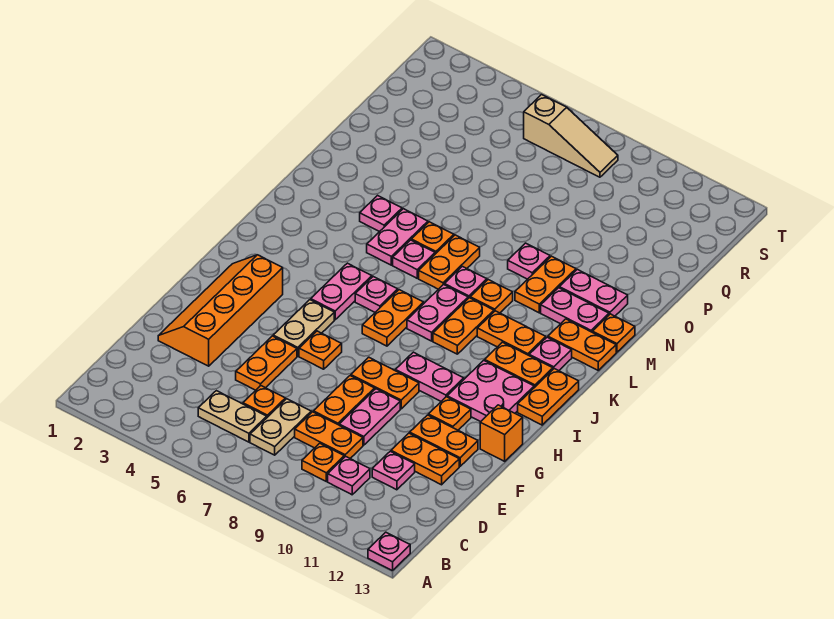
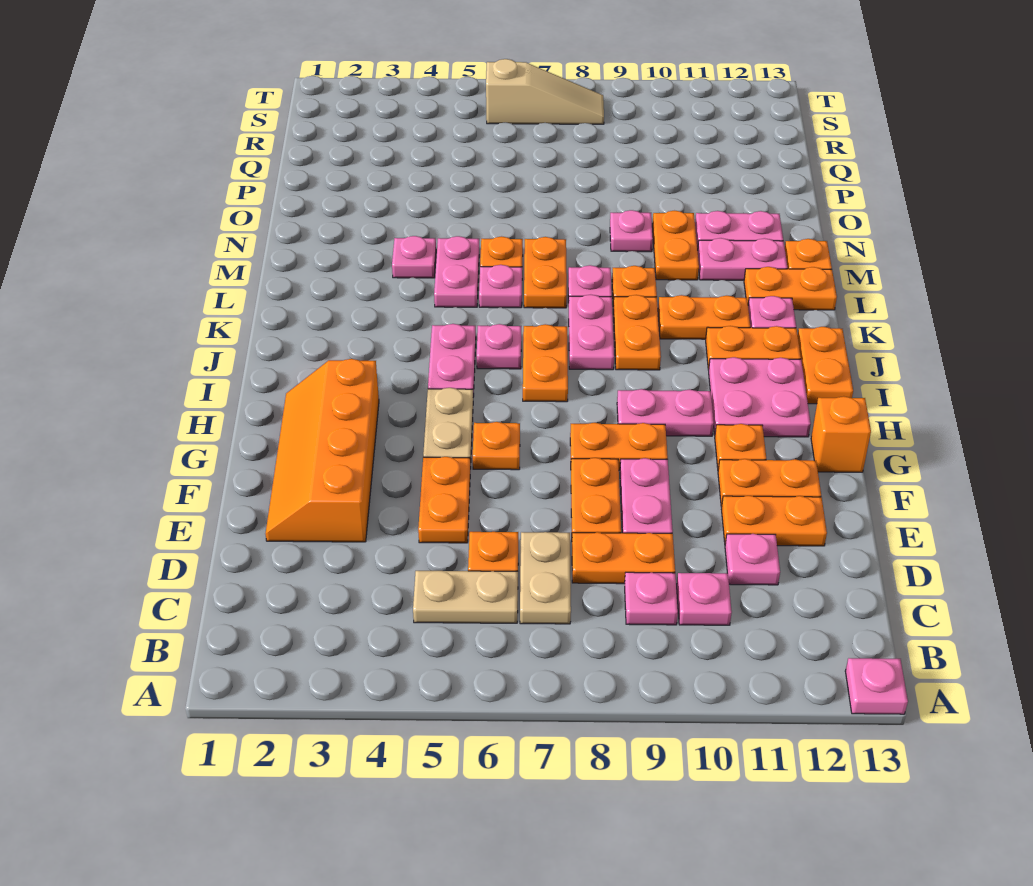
orange plate C9 level 1 -> pink plate C9 level 1

